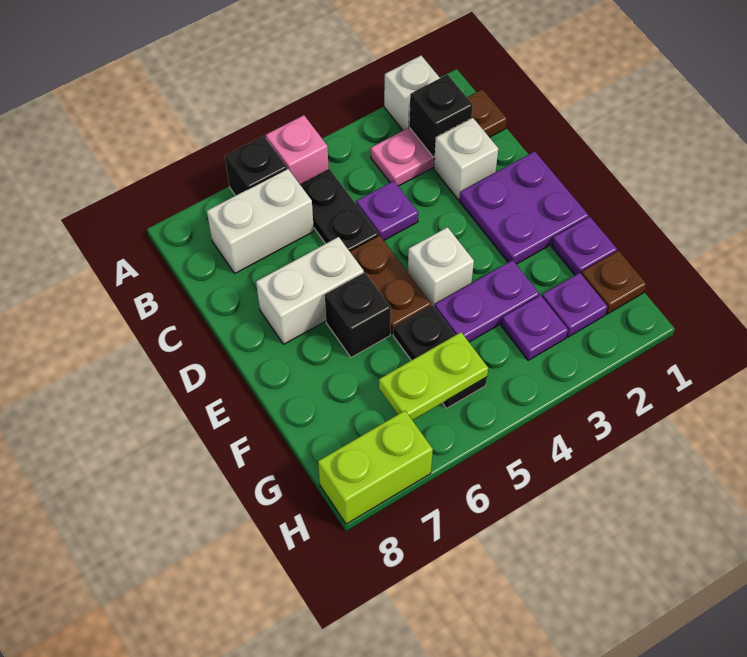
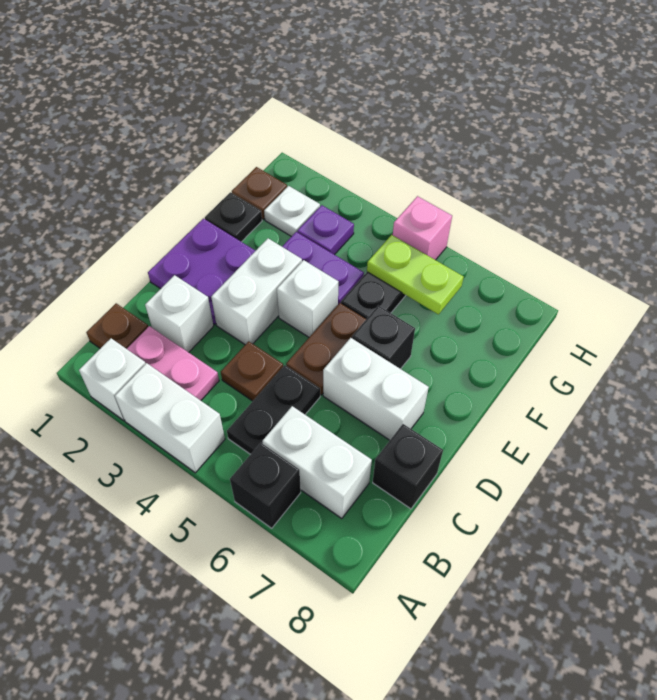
none -> white brick A3:A4 level 1
pink brick A5 level 1 -> pink brick H5 level 1
black brick B2 level 2 -> black brick C8 level 1
purple plate C4 level 1 -> brown plate C4 level 1
none -> white brick D3:E3 level 1
purple plate F1 level 1 -> black plate F1 level 1
purple plate G2 level 1 -> white plate G2 level 1
lime brick H7:H8 level 1 -> none

